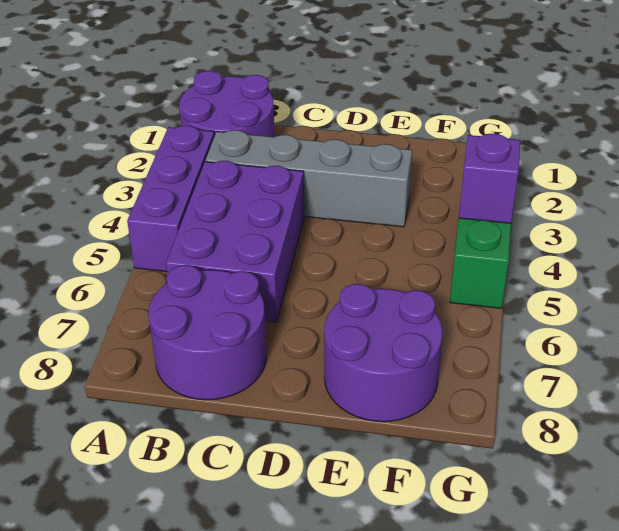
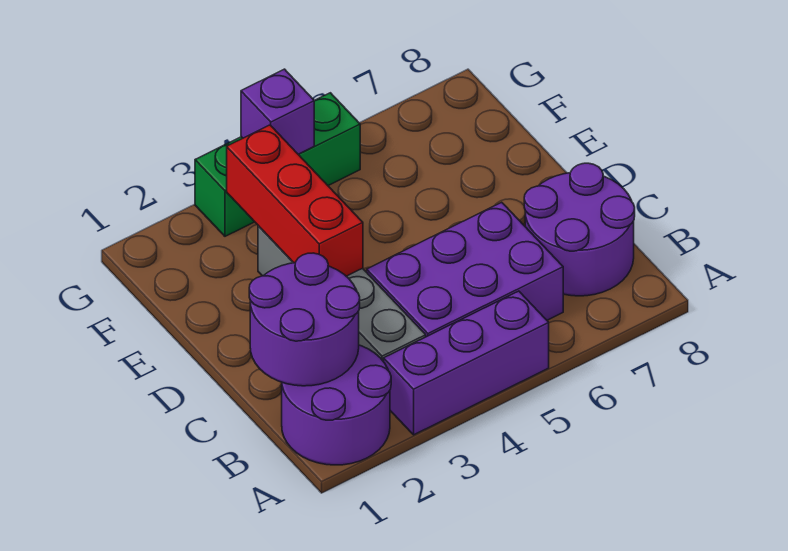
none -> red brick D3:F3 level 2
purple round brick E7:F8 level 1 -> purple round brick B1:C2 level 2

